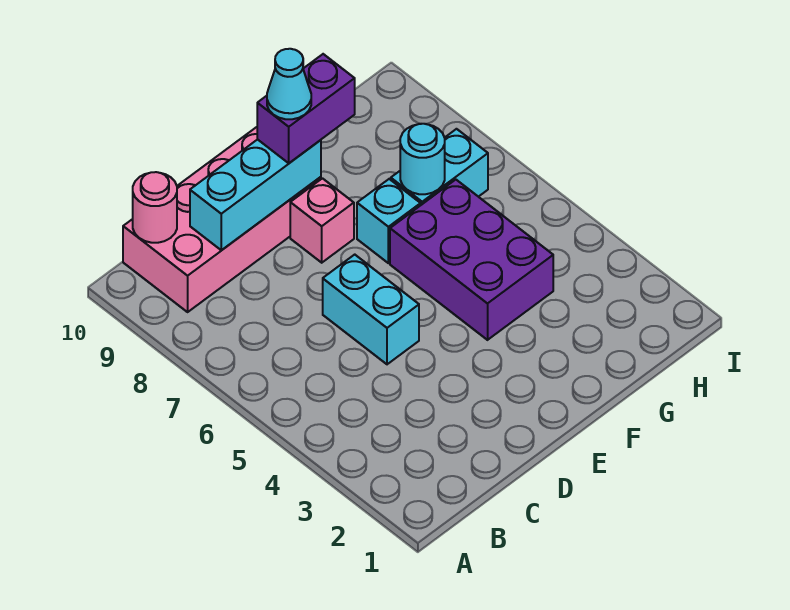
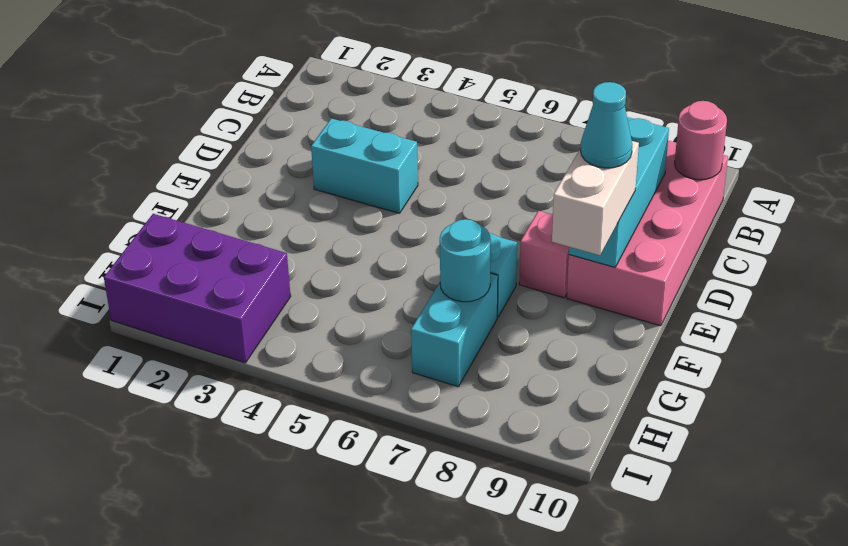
cyan brick D5:D6 level 1 -> cyan brick D3:D4 level 1
purple brick E9:F9 level 3 -> white brick E9:F9 level 3
purple brick F4:G6 level 1 -> purple brick H1:I3 level 1

